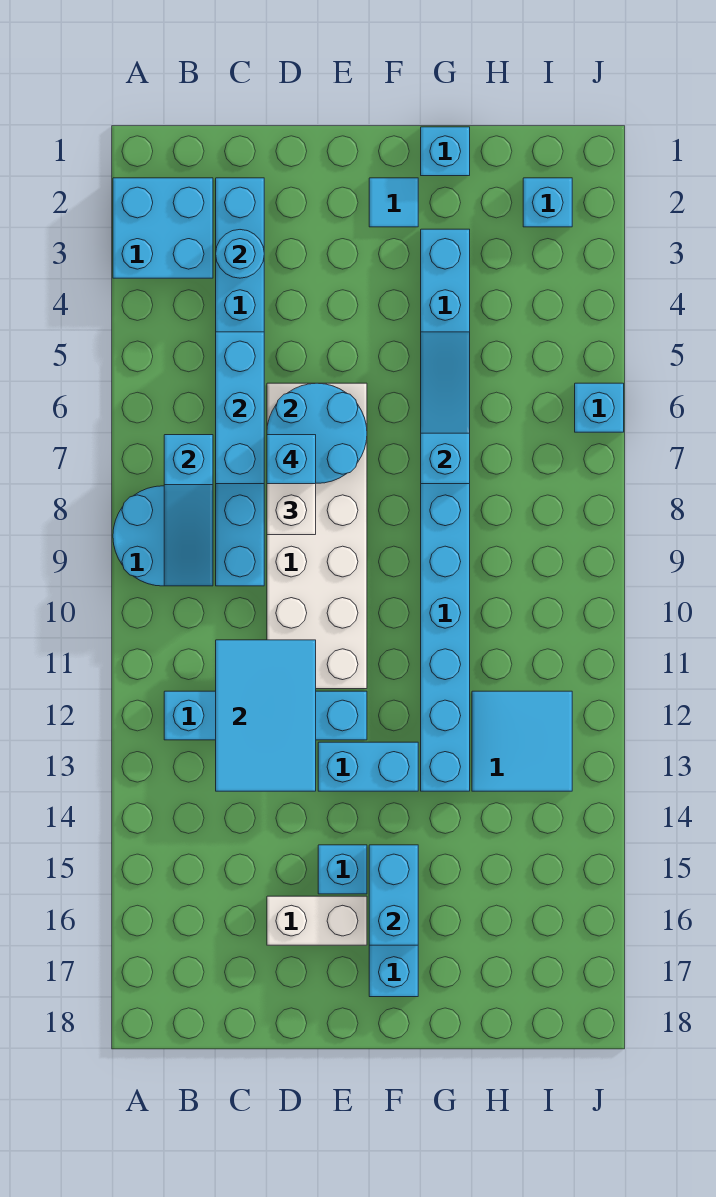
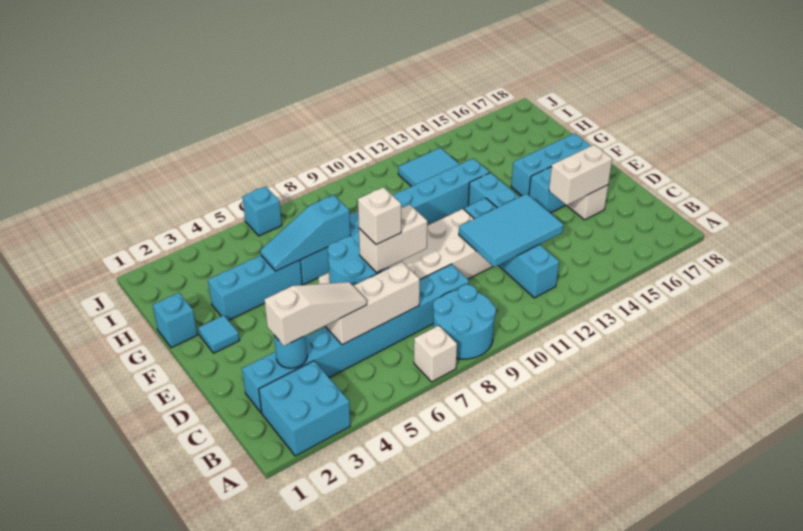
none -> white brick A7 level 1
cyan slope B7:B9 level 2 top 7 -> none
none -> white slope C3:C5 level 3 top 3
cyan brick C5:C7 level 2 -> white brick C5:C7 level 2
cyan brick D7 level 4 -> white brick D7 level 4
none -> white brick D15:D16 level 2
cyan brick F15:F16 level 2 -> none
cyan brick I2 level 1 -> none

